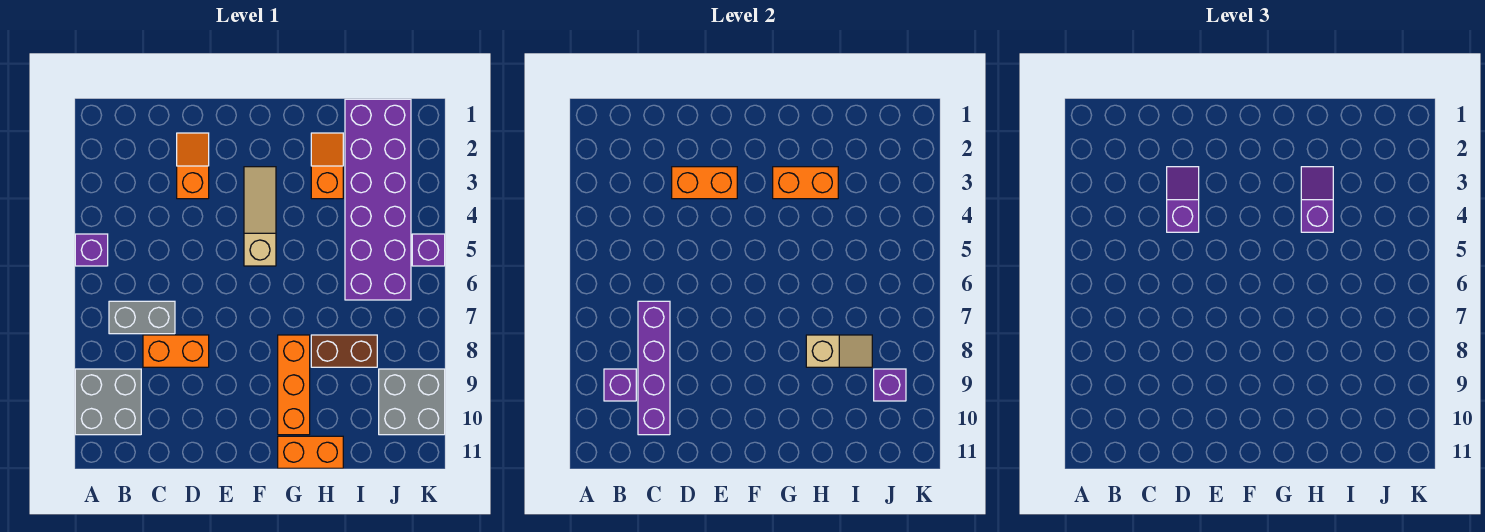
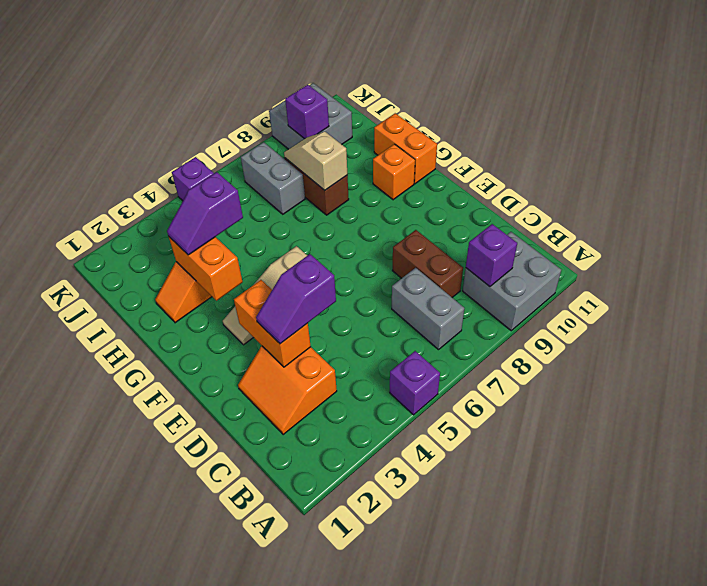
purple brick C7:C10 level 2 -> none
orange brick C8:D8 level 1 -> brown brick C8:D8 level 1
orange slope D2:D3 level 1 top 3 -> orange slope C2:D3 level 1 top 3
orange brick G8:G10 level 1 -> orange brick G10 level 1
purple brick I1:J6 level 1 -> none
none -> grey brick I7:J7 level 1

